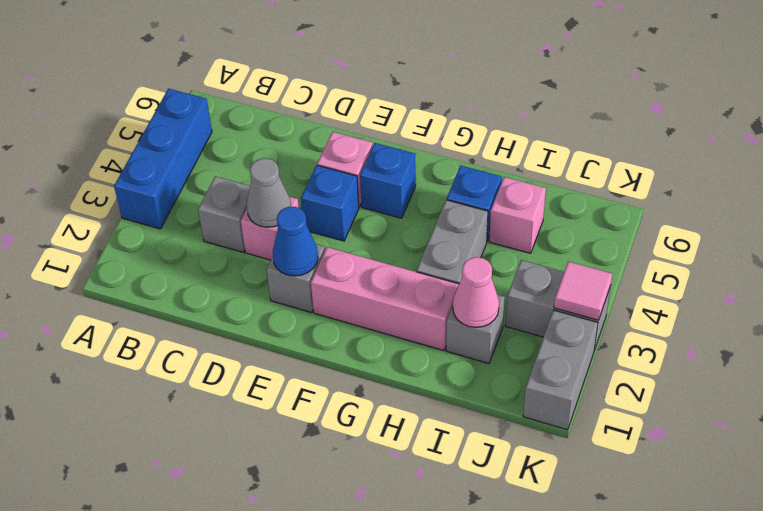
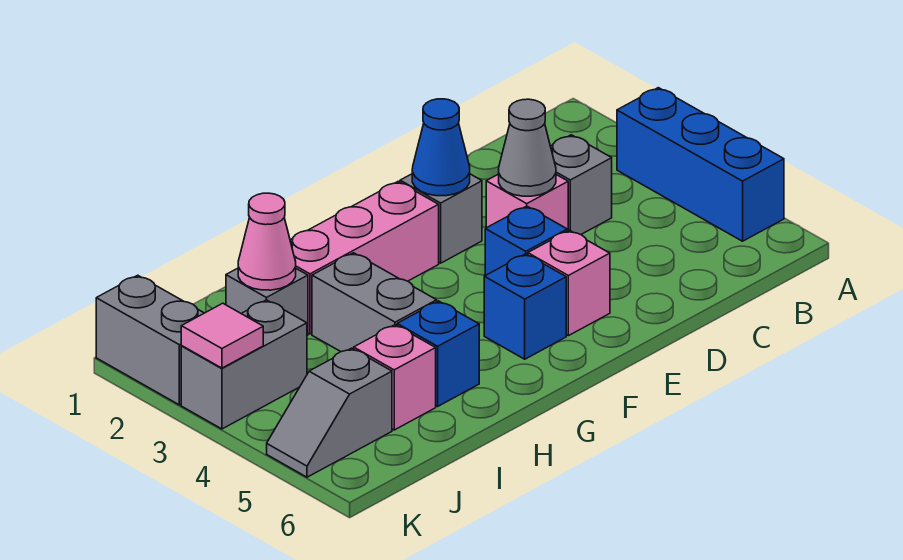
none -> grey slope J5:K5 level 1 top J

